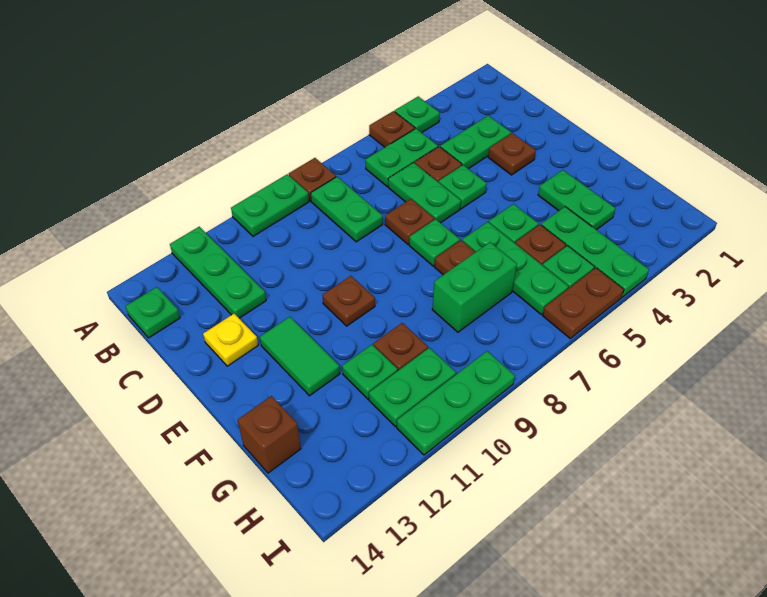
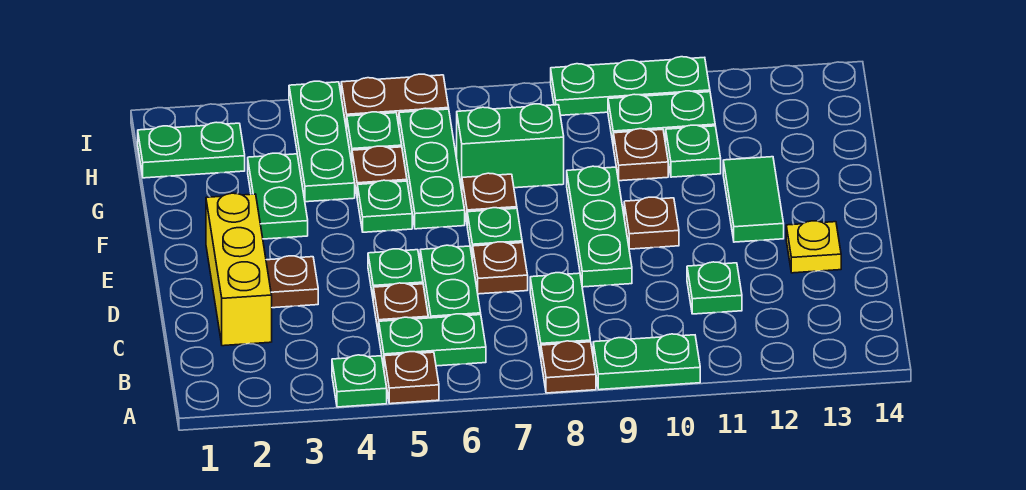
green plate A12:C12 level 1 -> green plate D9:F9 level 1
green plate B14 level 1 -> green plate C11 level 1
none -> yellow brick C2:E2 level 1
green plate C3:C4 level 1 -> green plate H1:H2 level 1
brown brick G14 level 1 -> none

